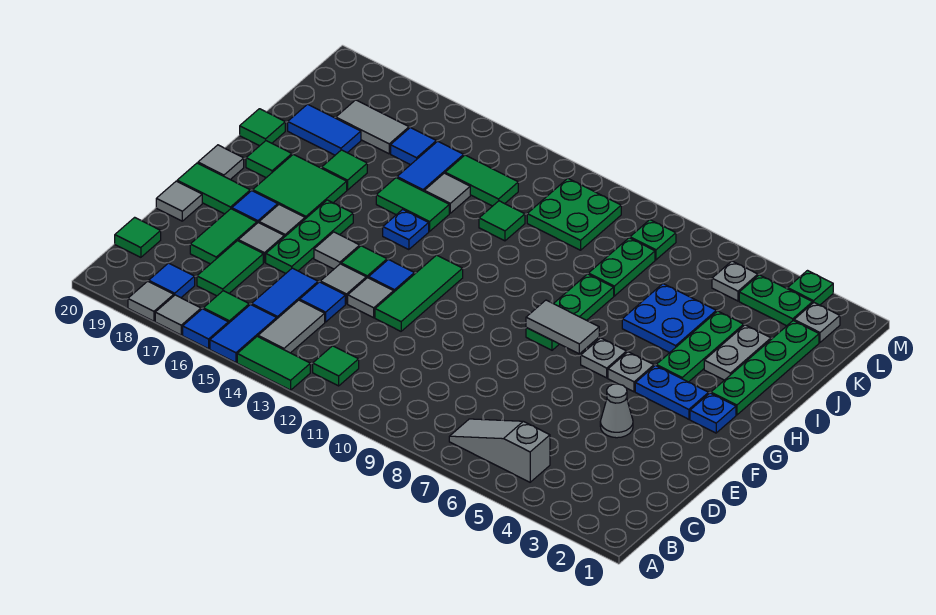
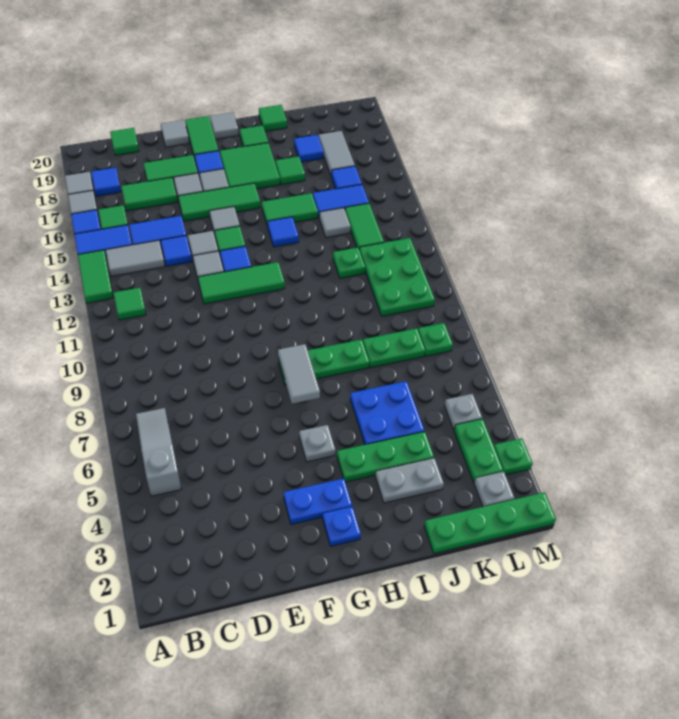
grey cone E4 level 1 -> none
green plate E16:G16 level 1 -> green tile E16:G16 level 1
blue plate G3:G4 level 1 -> blue plate F3:G3 level 1
grey plate G6 level 1 -> none
green plate H2:K2 level 1 -> green plate J1:M1 level 1
blue plate H14 level 1 -> blue tile H14 level 1
green tile I14:I15 level 1 -> green tile H15:I15 level 1
green tile J12 level 1 -> green plate J12 level 1
blue tile J18:J19 level 1 -> blue tile J18 level 1
green plate K10:L11 level 1 -> green plate K10:L12 level 1

